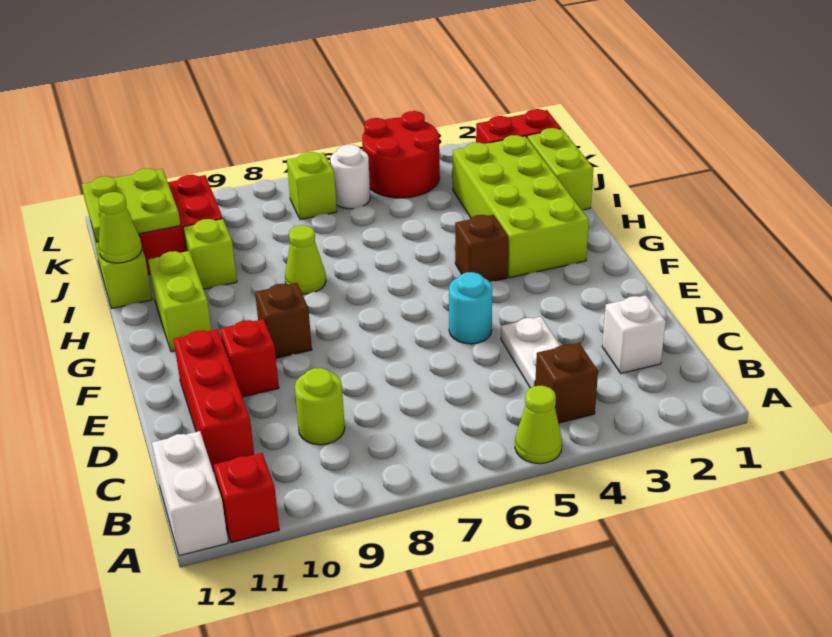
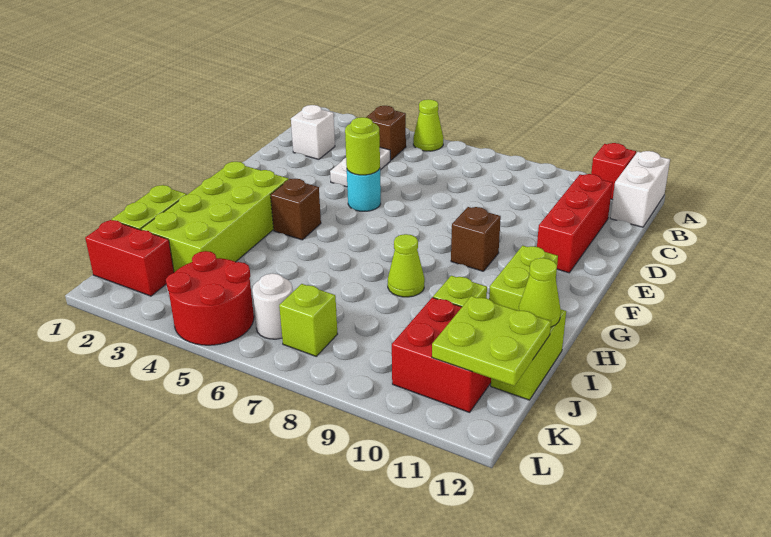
lime round brick C9 level 1 -> lime round brick E5 level 2
red brick E10 level 1 -> none

